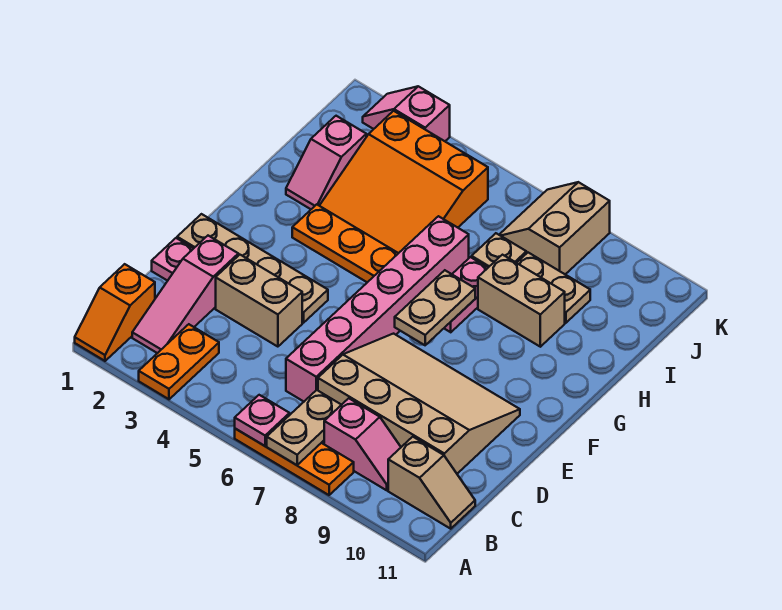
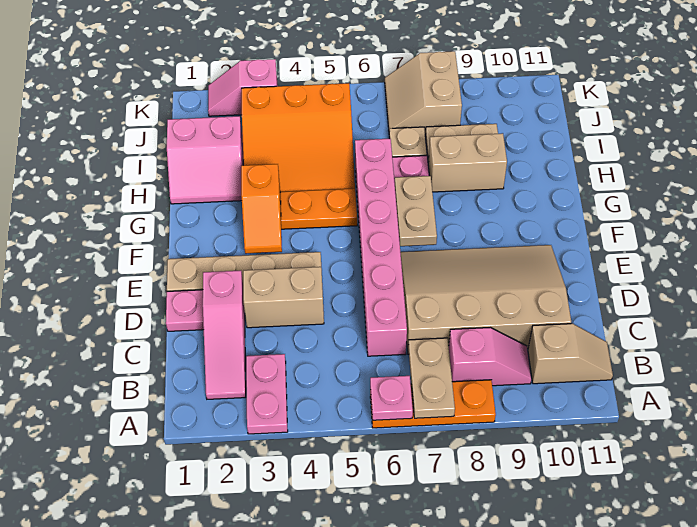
orange slope A1:B1 level 1 top B -> orange slope F3:G3 level 2 top G
orange plate A3:B3 level 1 -> pink plate A3:B3 level 1
pink slope H2:I2 level 1 top I -> pink slope H1:I2 level 1 top I

